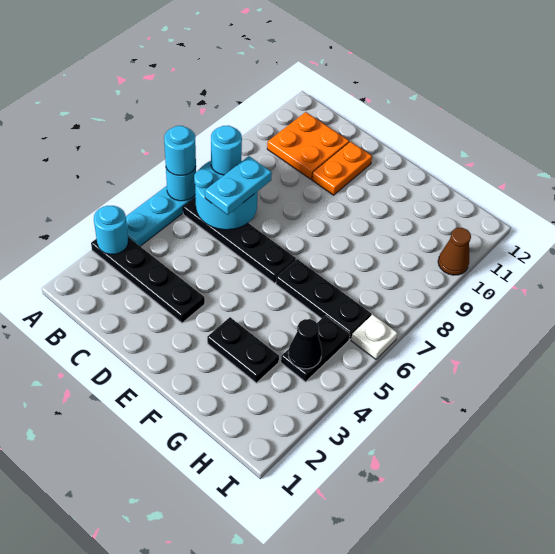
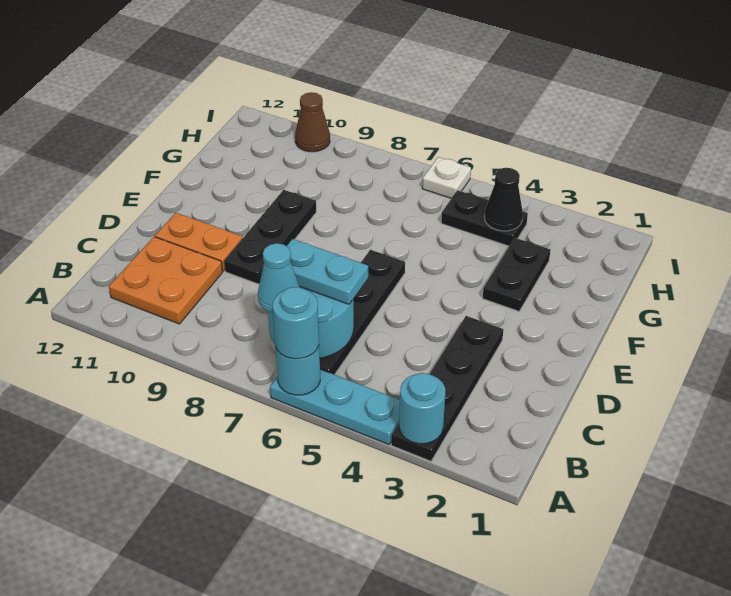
cyan round brick B7 level 3 -> cyan cone B7 level 3
black plate F6:H6 level 1 -> black plate D9:F9 level 1

